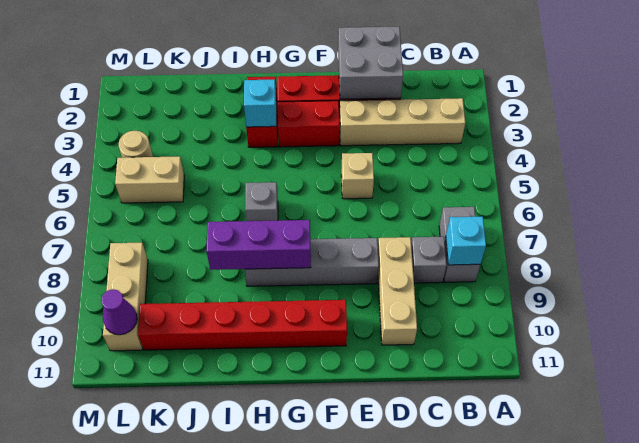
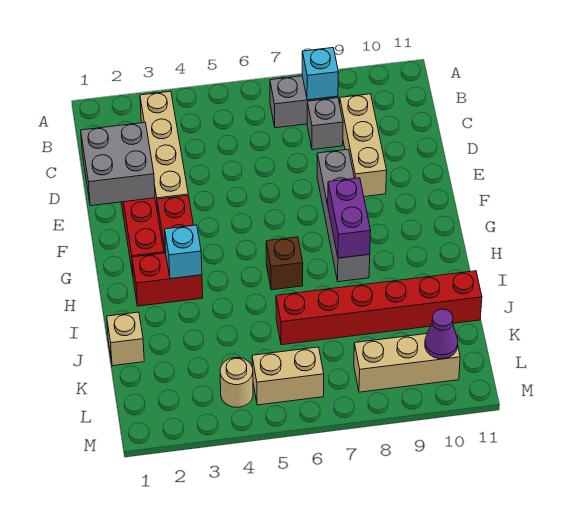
tan brick D8:D10 level 1 -> tan brick C9:E9 level 1
tan brick E5 level 1 -> tan brick J1 level 1
red brick F10:K10 level 1 -> red brick J6:J11 level 1
purple brick G8:I8 level 2 -> purple brick G8:H8 level 2
grey brick H6 level 1 -> brown brick H6 level 1
tan brick K5:L5 level 1 -> tan brick L5:L6 level 1

